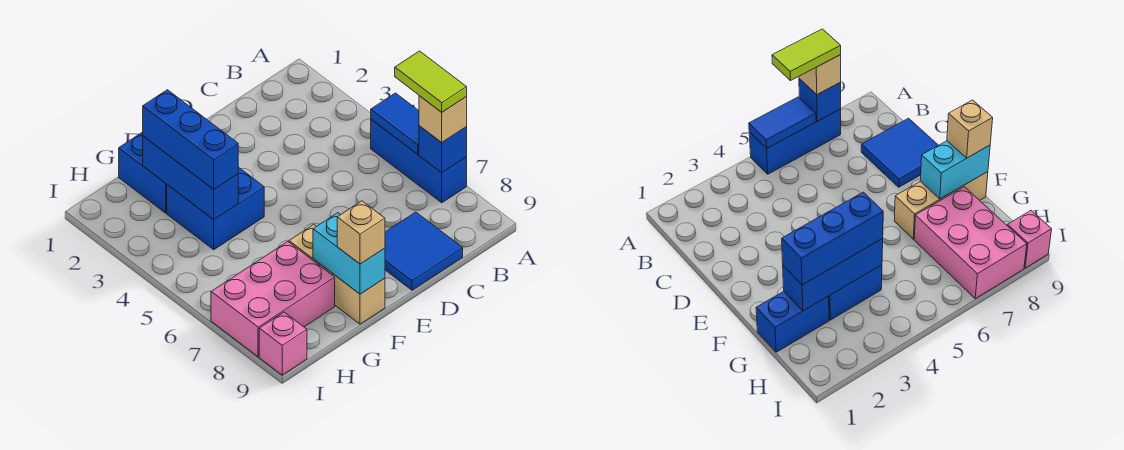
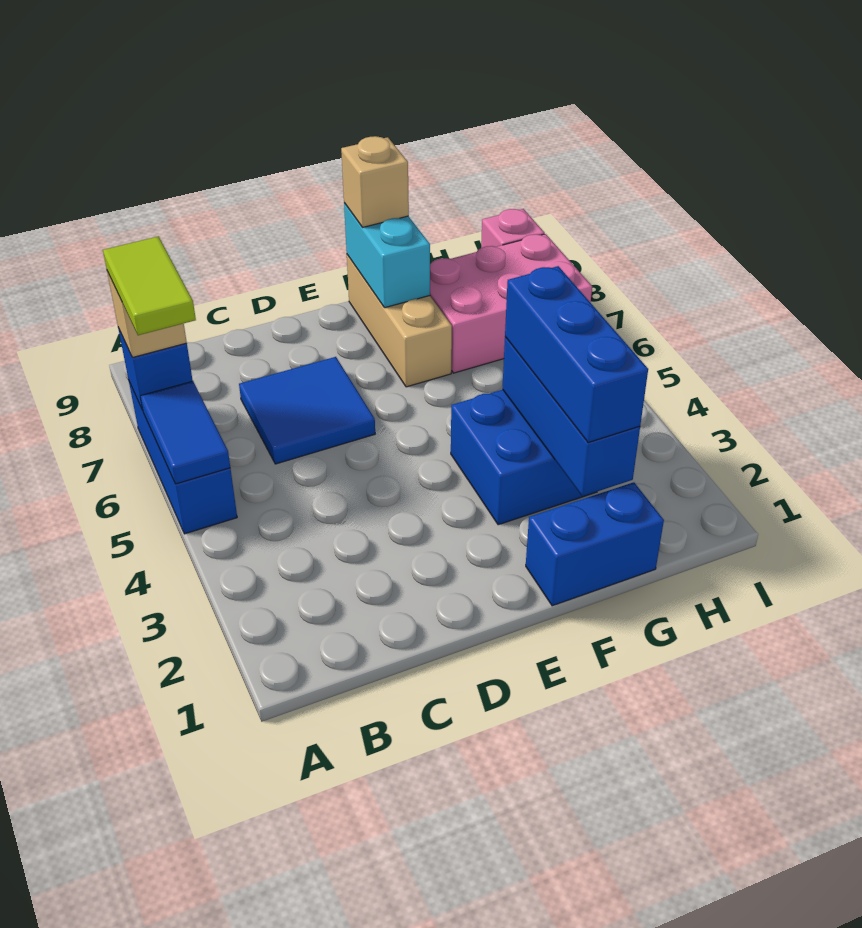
blue tile C8:D9 level 1 -> blue tile C6:D7 level 1
blue brick G1:G2 level 1 -> blue brick F1:G1 level 1

